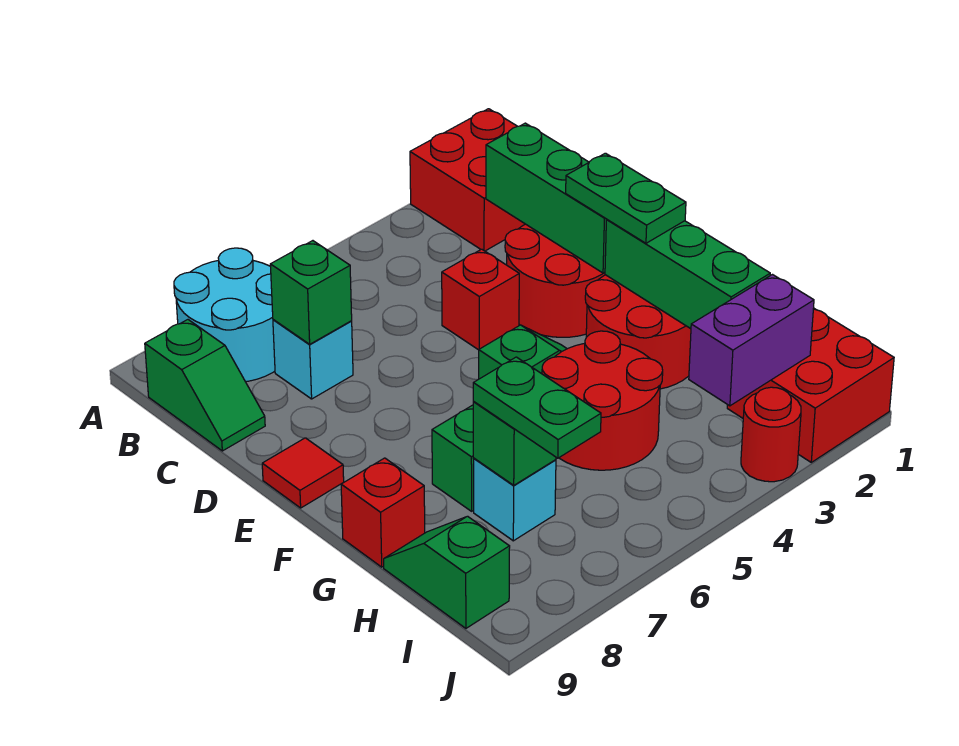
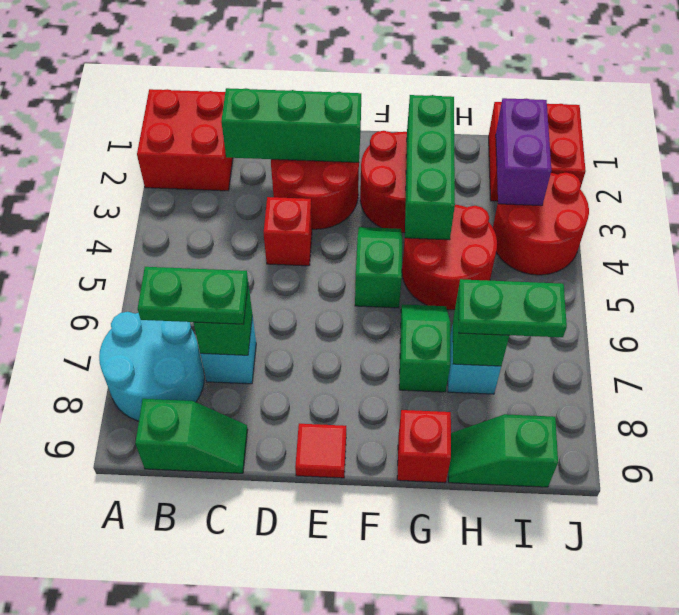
green plate E2:F2 level 3 -> green plate B7:C7 level 3
green brick F2:H2 level 2 -> green brick G2:G4 level 2
red round brick J3 level 1 -> red round brick I3:J4 level 1

